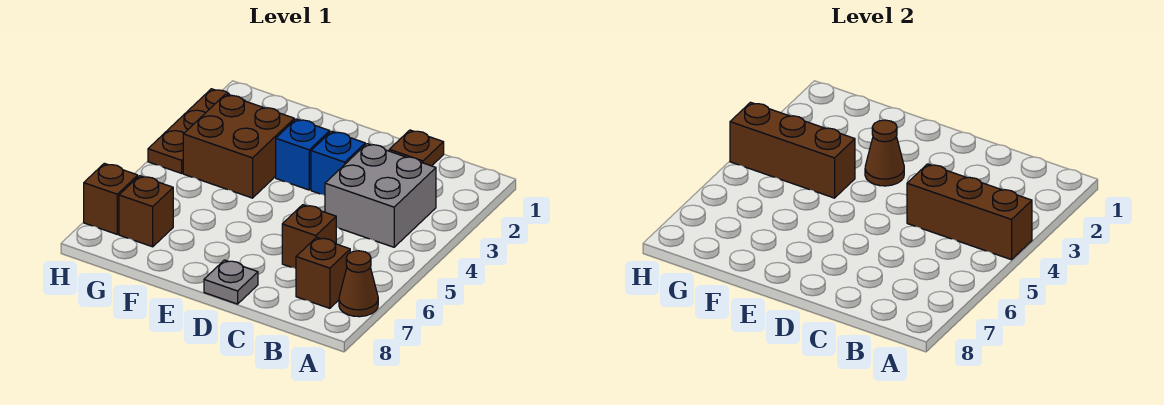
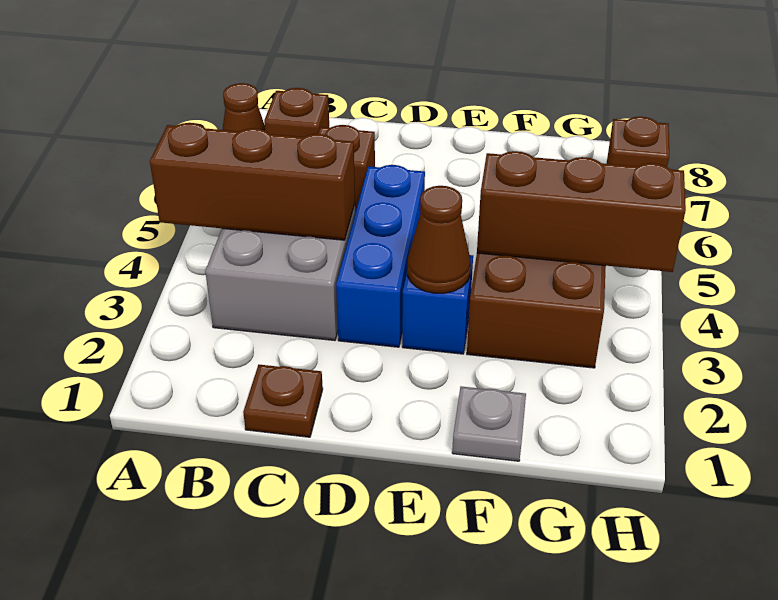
blue brick D3 level 1 -> blue brick D3:D5 level 1
grey plate D8 level 1 -> grey plate F1 level 1
brown brick G7 level 1 -> none
brown plate H2:H4 level 1 -> none

